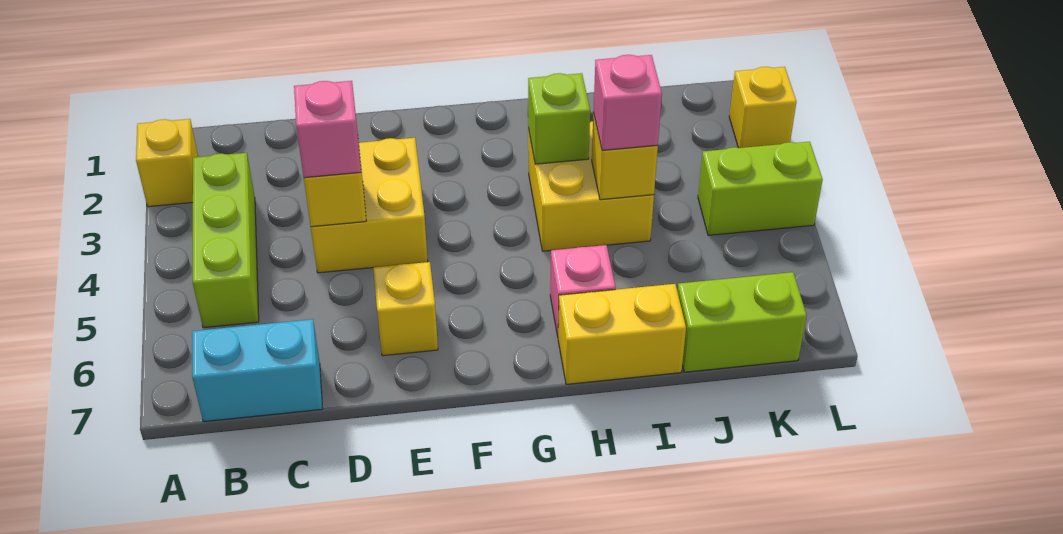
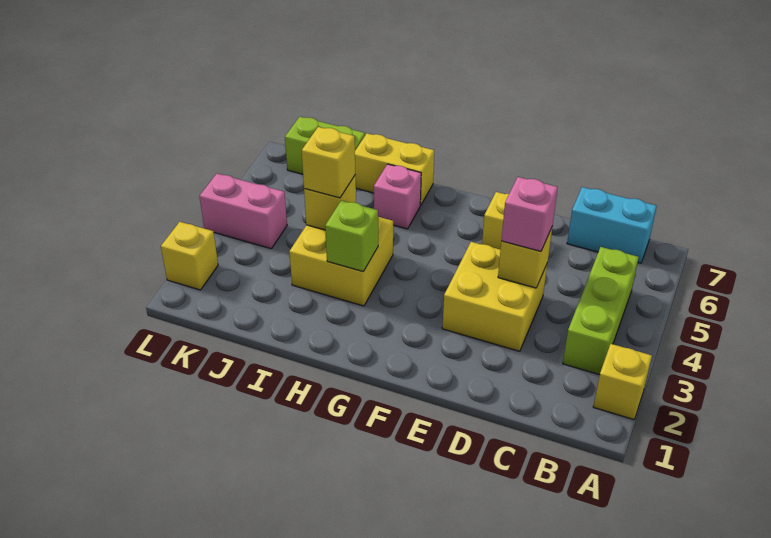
pink brick I4 level 3 -> yellow brick I4 level 3
lime brick K4:L4 level 1 -> pink brick K4:L4 level 1

